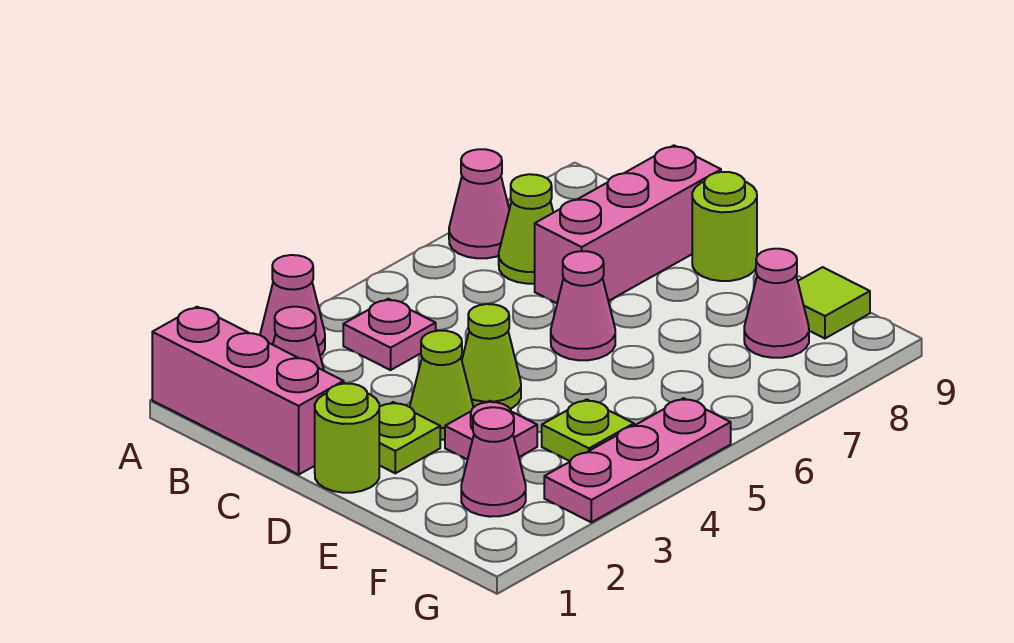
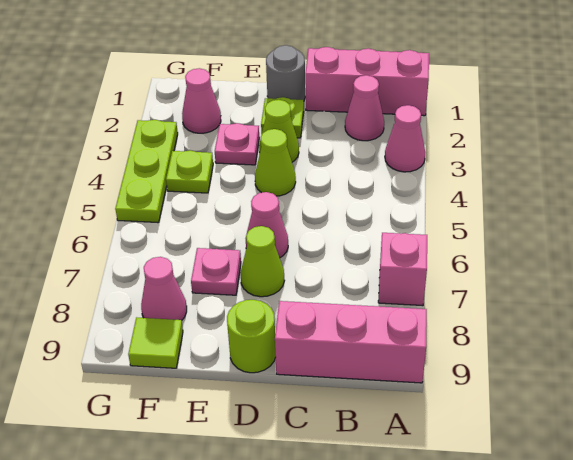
pink cone A7 level 1 -> pink brick A7 level 1
pink plate B4 level 1 -> pink plate E7 level 1
lime cone B7 level 1 -> lime cone D7 level 1
pink brick C7:C9 level 1 -> pink brick A9:C9 level 1
lime round brick D1 level 1 -> grey round brick D1 level 1
pink plate G3:G5 level 1 -> lime plate G3:G5 level 1

